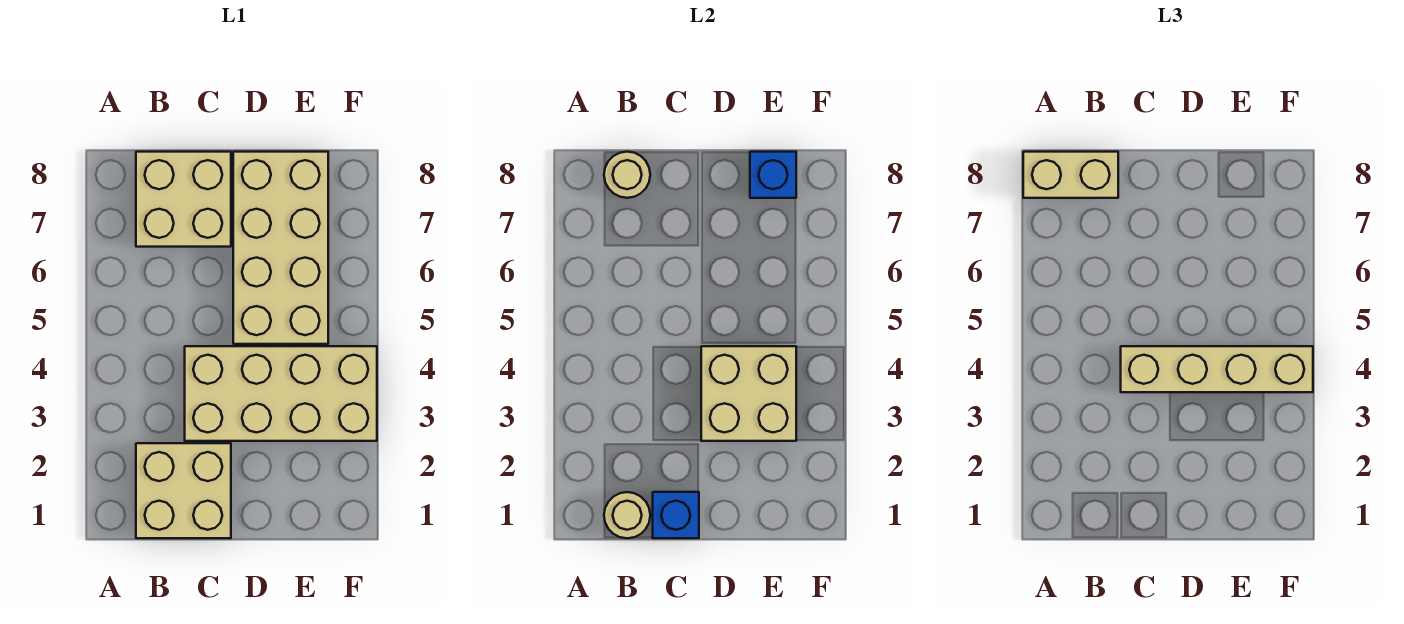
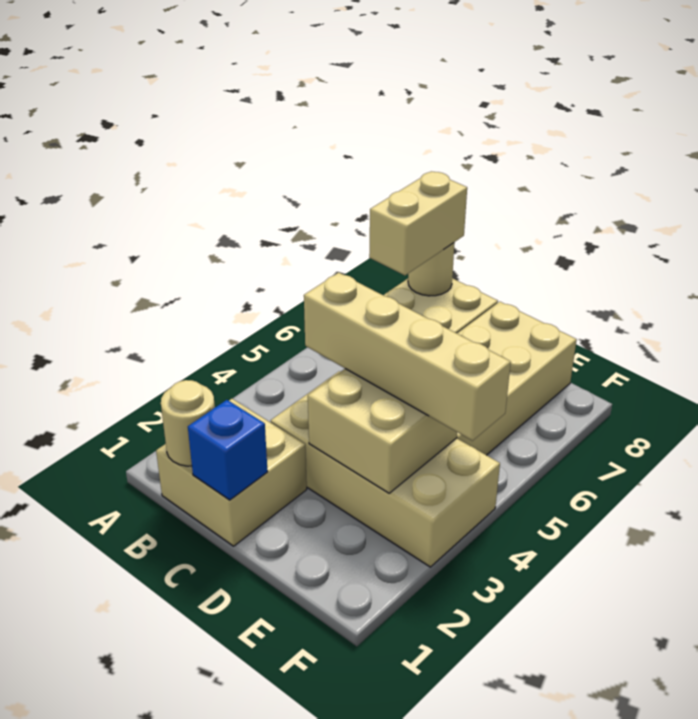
tan brick A8:B8 level 3 -> tan brick B7:B8 level 3
blue brick E8 level 2 -> none

